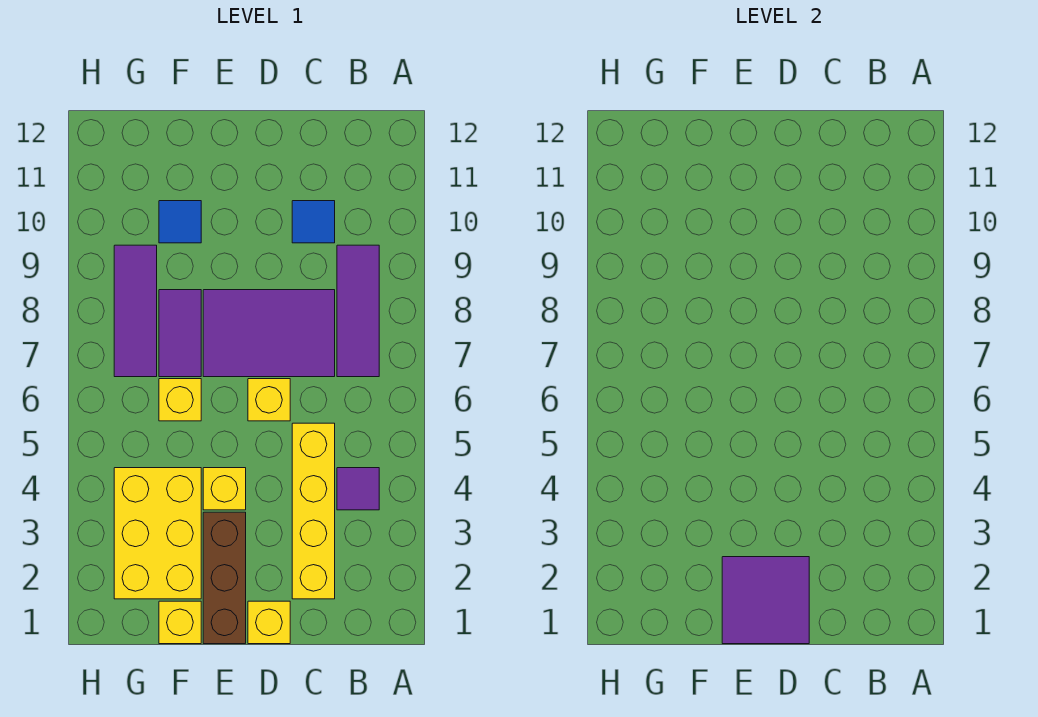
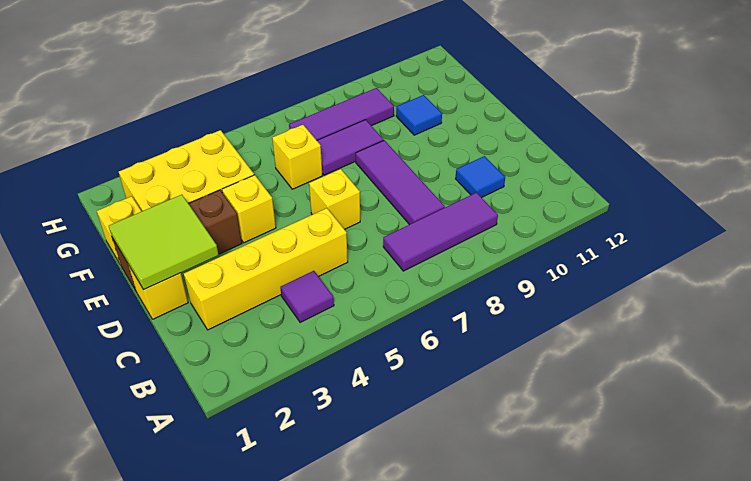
purple tile C7:E8 level 1 -> purple tile C8:E8 level 1
purple tile D1:E2 level 2 -> lime tile D1:E2 level 2

